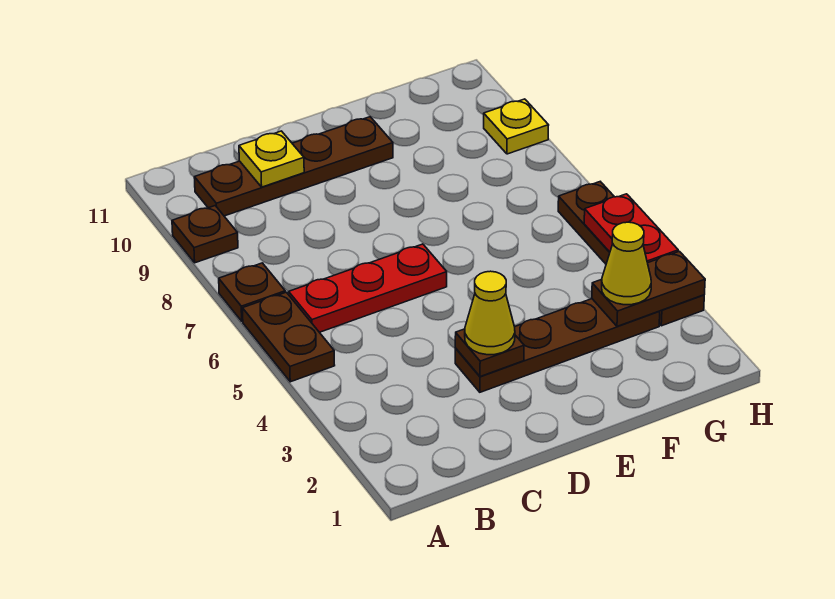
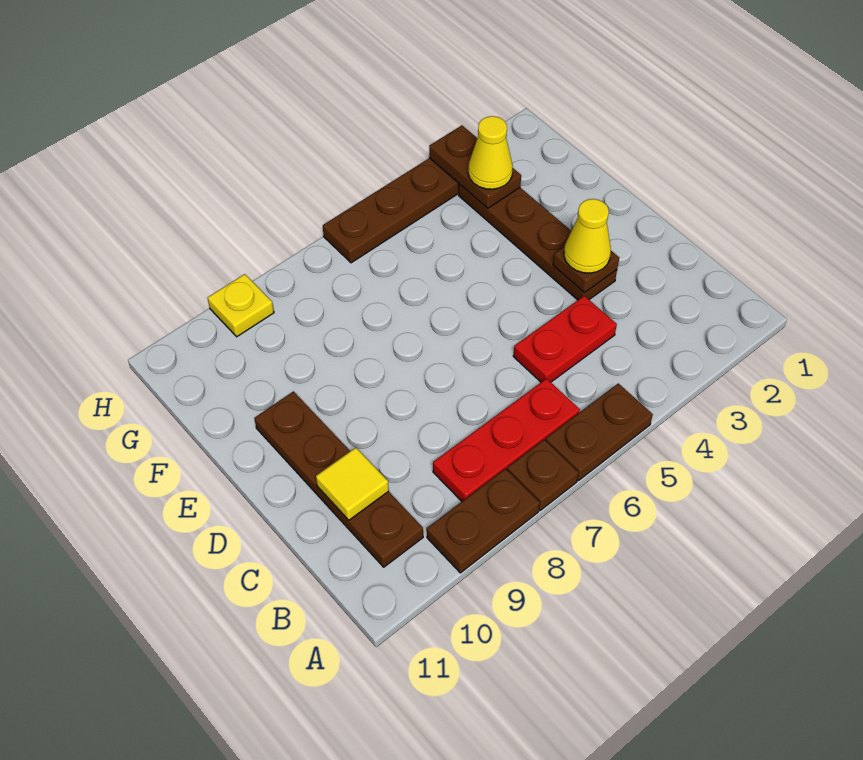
brown plate A9 level 1 -> brown plate A8:A9 level 1
red plate B6:D6 level 1 -> red plate B6:B8 level 1
yellow plate C10 level 2 -> yellow tile C10 level 2
red plate H4:H5 level 2 -> red plate C4:C5 level 1

